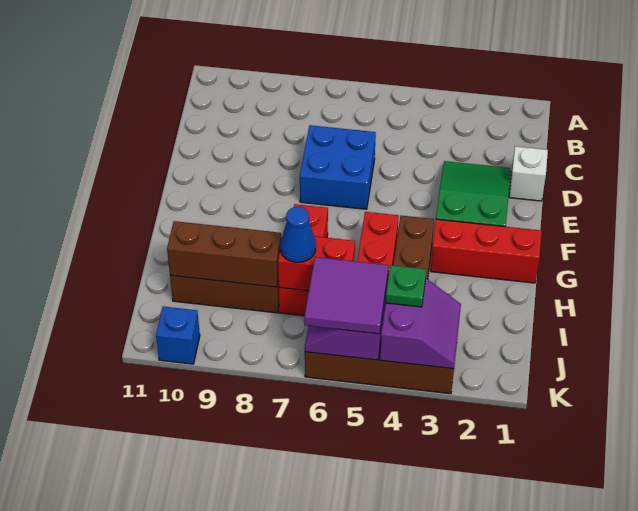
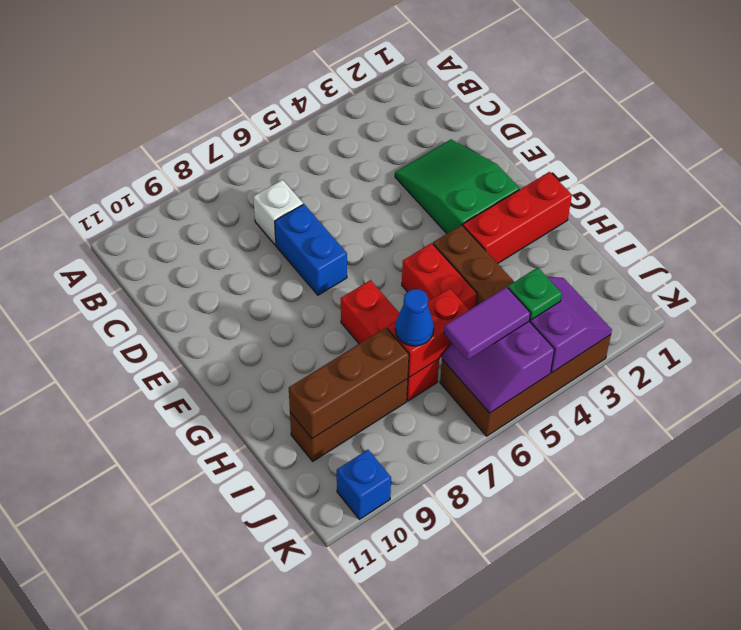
white brick D1 level 1 -> white brick C7 level 1
blue brick D6:E7 level 1 -> blue brick D7:E7 level 1
purple tile J5:K6 level 3 -> purple tile J5:J6 level 3

